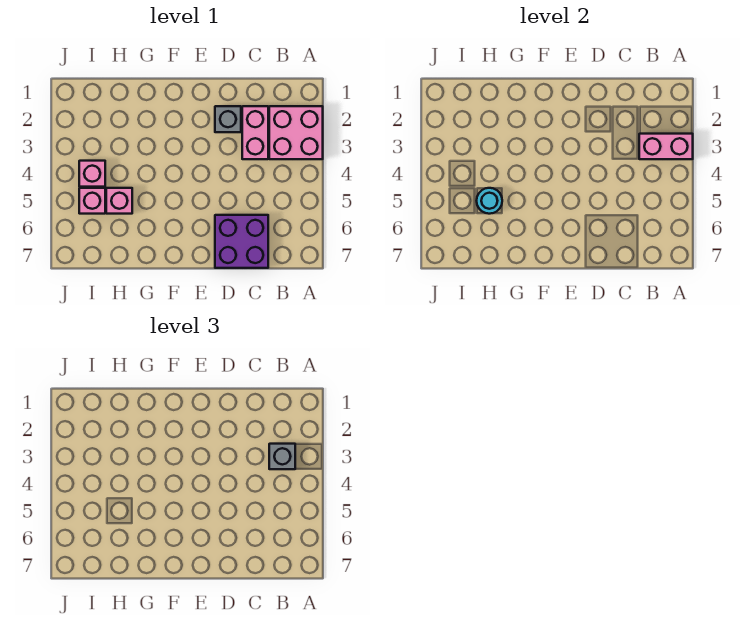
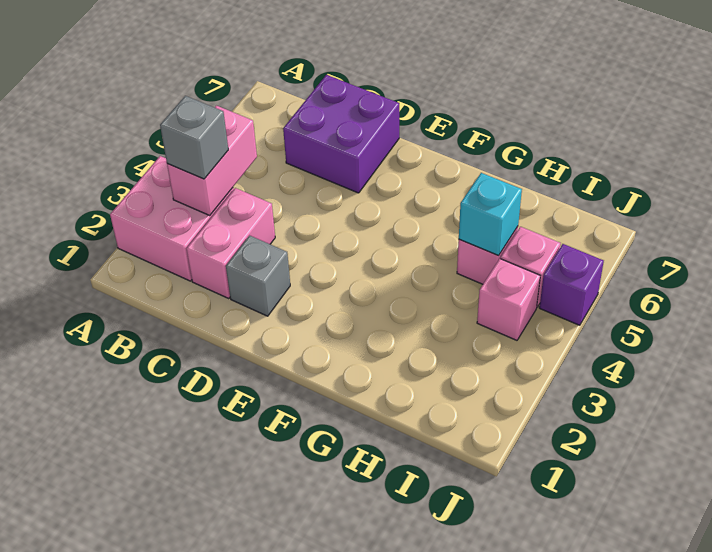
pink brick A3:B3 level 2 -> pink brick B3:B4 level 2
cyan round brick H5 level 2 -> cyan brick H5 level 2
none -> purple brick J5 level 1

